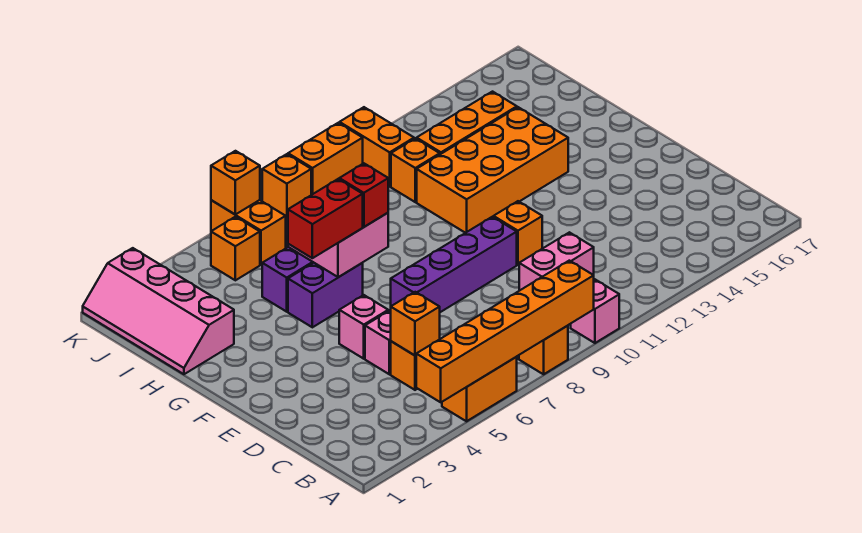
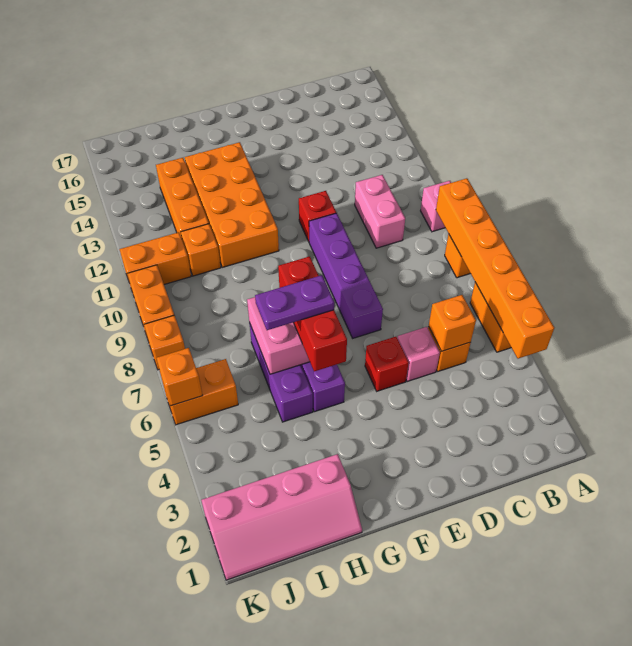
pink brick E5 level 1 -> red brick E5 level 1
orange brick E11 level 1 -> red brick E11 level 1
none -> purple plate G6:H6 level 4
orange brick J5 level 1 -> none

